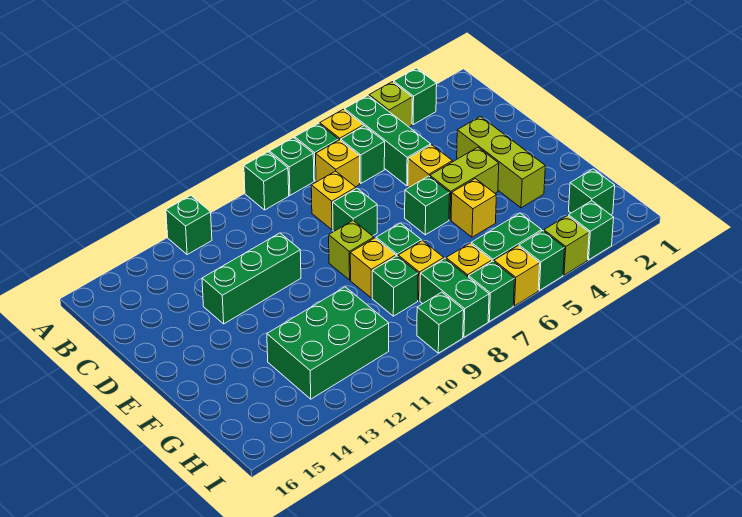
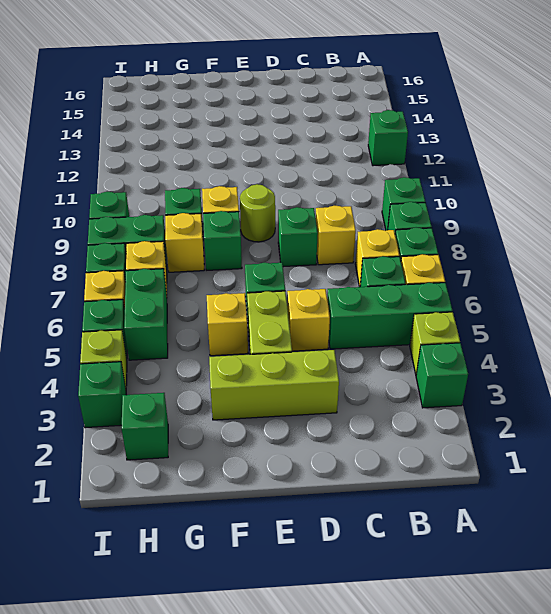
green brick D11:D13 level 1 -> none
lime brick E9 level 1 -> lime round brick E9 level 1
green brick G11:H13 level 1 -> none

